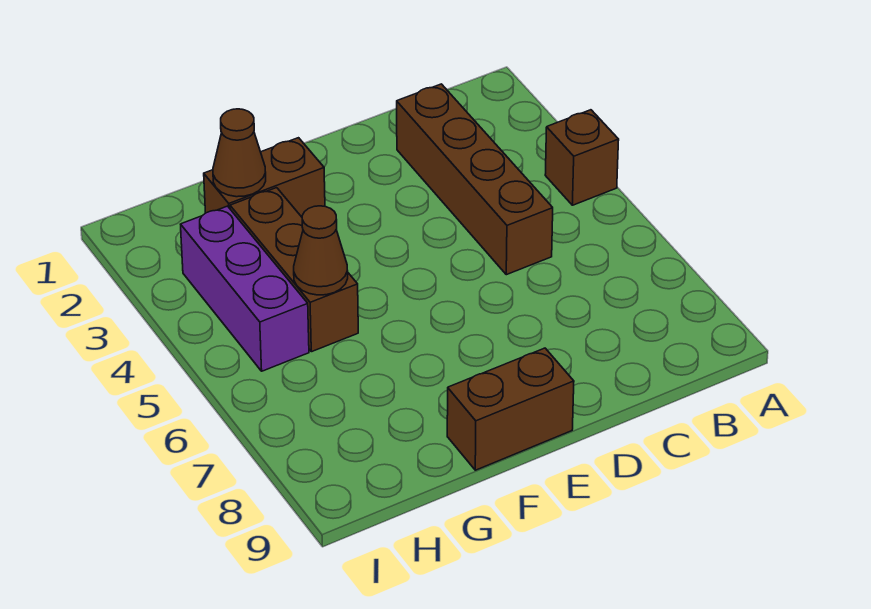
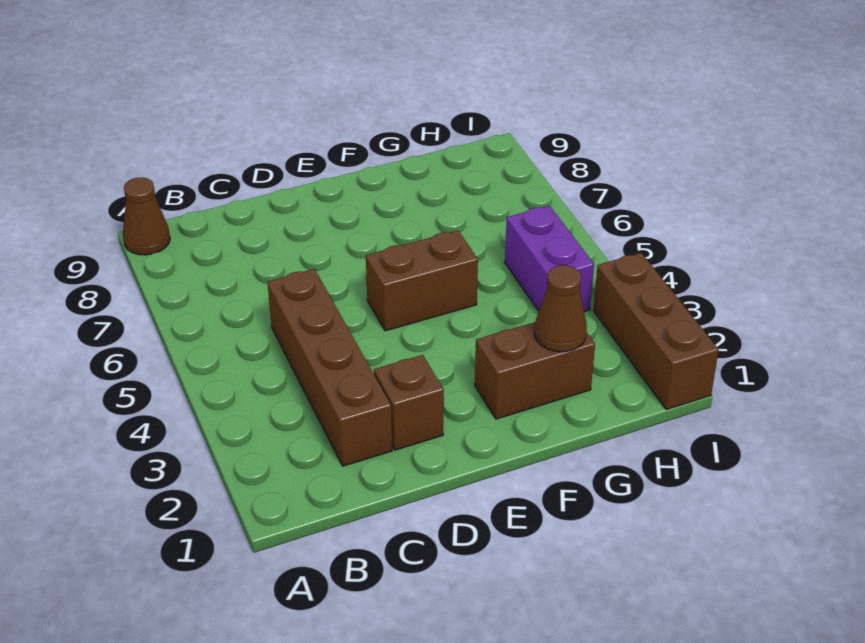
brown brick A4 level 1 -> brown brick D2 level 1
brown brick E9:F9 level 1 -> brown brick E5:F5 level 1
brown brick G3:G5 level 1 -> brown brick I1:I3 level 1
brown cone G5 level 2 -> brown cone A9 level 1
purple brick H3:H5 level 1 -> purple brick H4:H5 level 1

